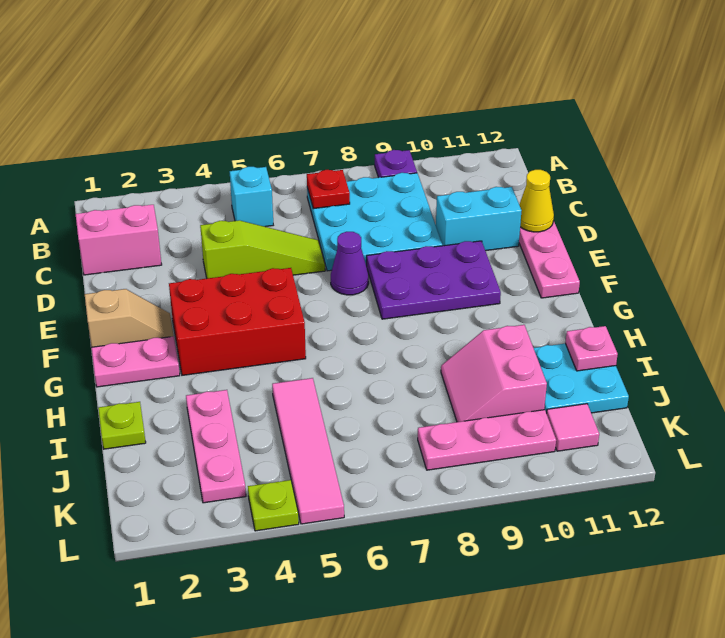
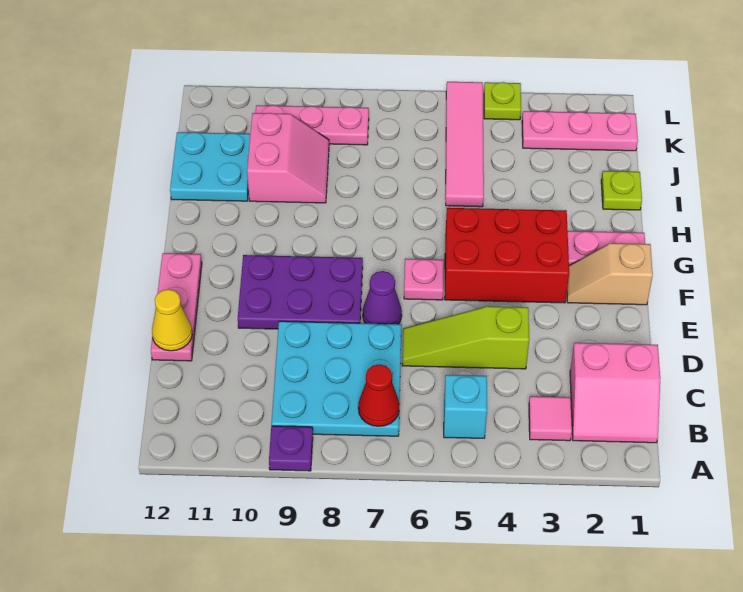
red plate B7 level 2 -> red cone B7 level 2
cyan brick D10:D11 level 1 -> none
pink plate I3:K3 level 1 -> pink plate K1:K3 level 1
pink plate I12 level 2 -> pink plate F6 level 1
pink tile K11 level 1 -> pink tile B3 level 1

